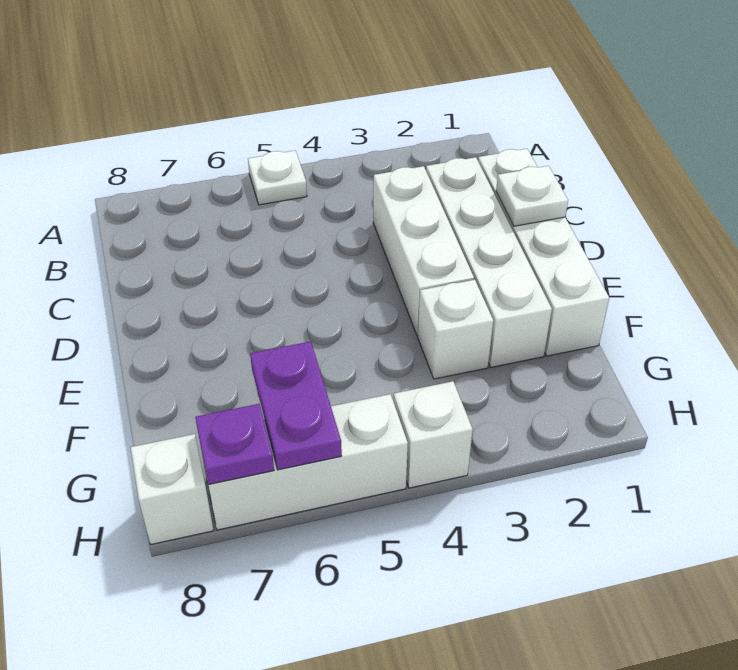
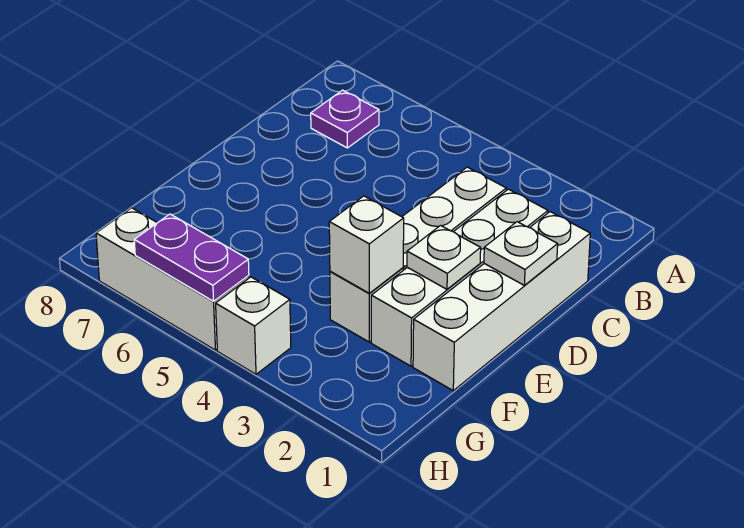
white plate A5 level 1 -> white plate E2 level 2
purple plate G6:H6 level 2 -> purple plate H5:H6 level 2
purple plate H7 level 2 -> purple plate B7 level 1
white brick H8 level 1 -> white brick F3 level 2

